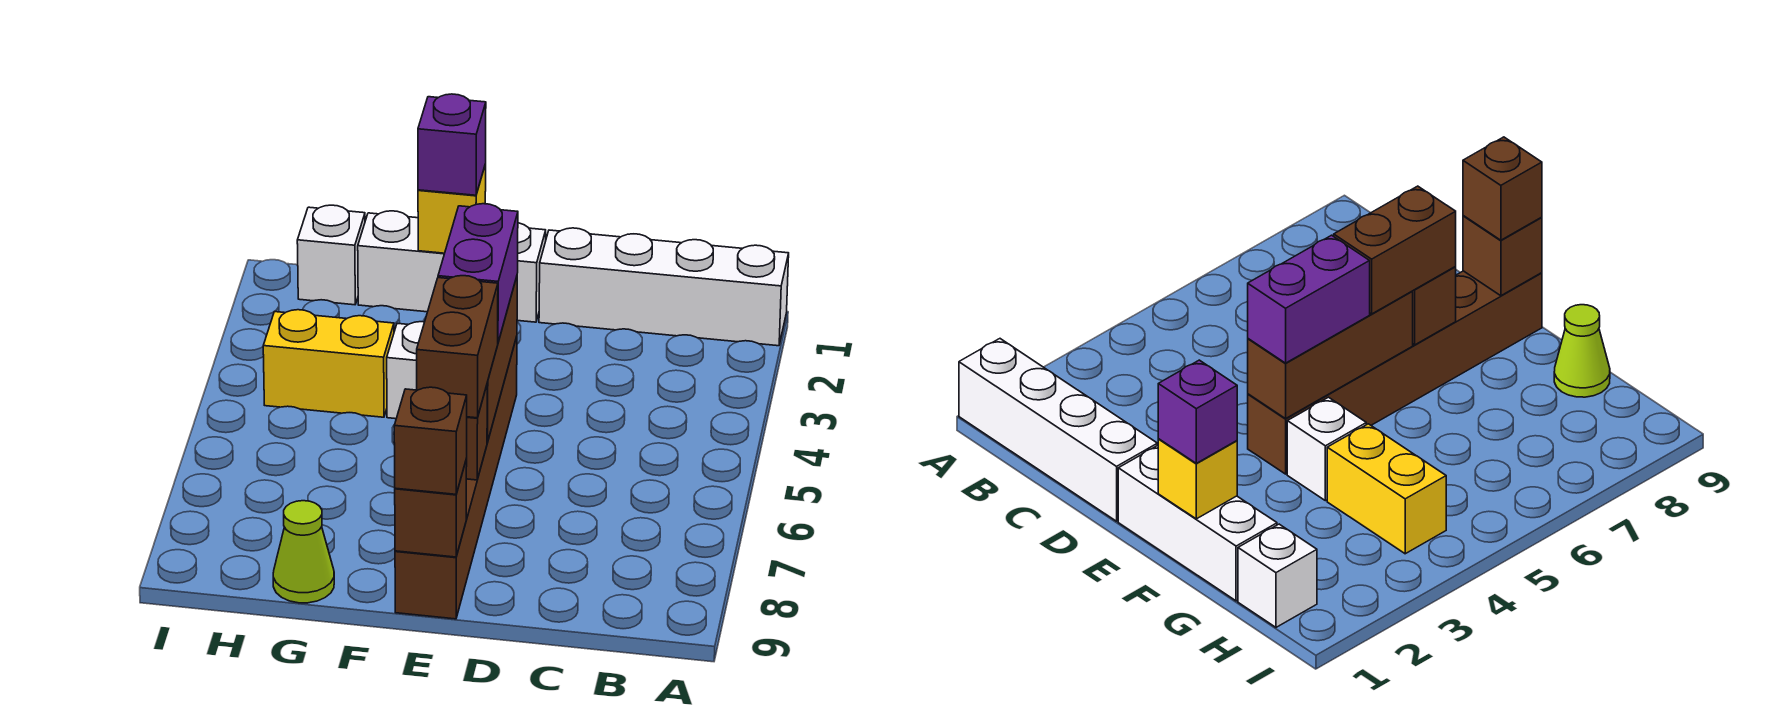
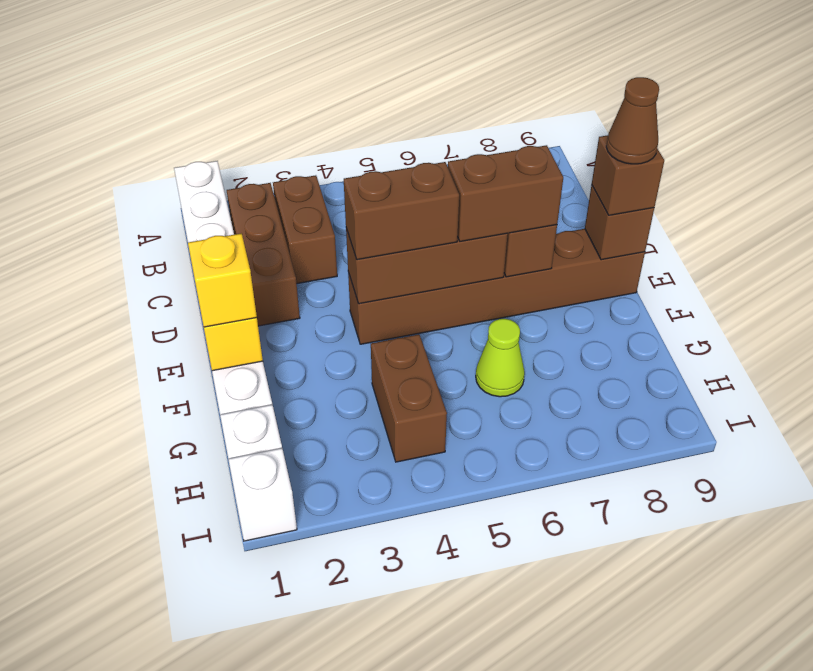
none -> brown brick B2:D2 level 1
none -> brown brick B3:C3 level 1
purple brick E4:E5 level 3 -> brown brick E4:E5 level 3
none -> brown cone E9 level 4
purple brick F1 level 3 -> yellow brick F1 level 3
white brick F4 level 1 -> white brick I1 level 1
yellow brick G4:H4 level 1 -> brown brick G4:H4 level 1
lime cone G9 level 1 -> lime cone G6 level 1

